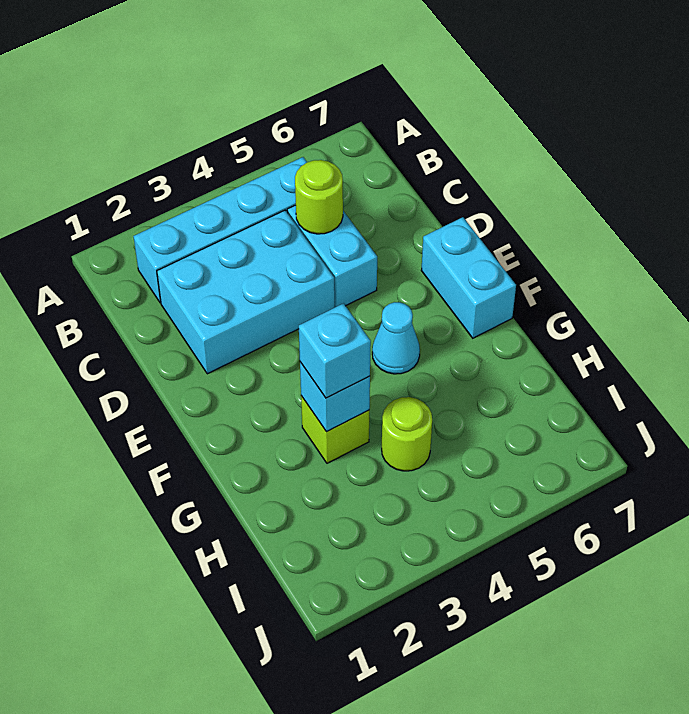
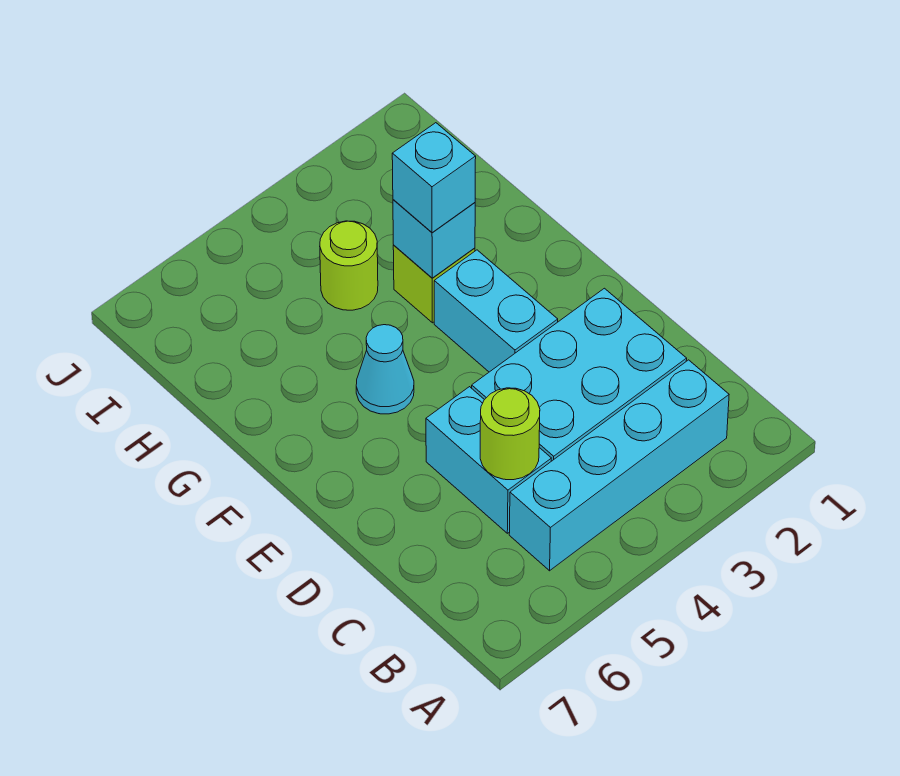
cyan brick E7:F7 level 1 -> cyan brick E3:F3 level 1

